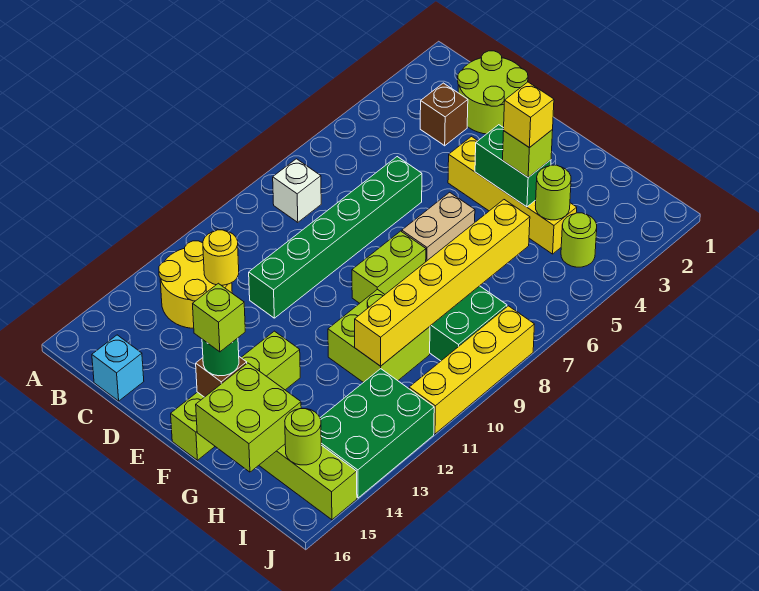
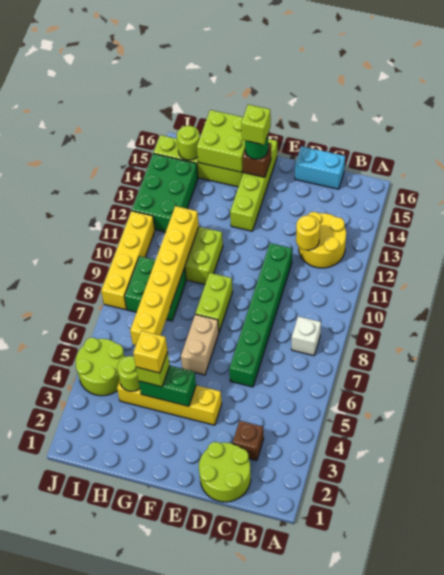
cyan brick C16 level 1 -> cyan brick C16:D16 level 1
lime round brick I4 level 1 -> lime round brick I4:J5 level 1

